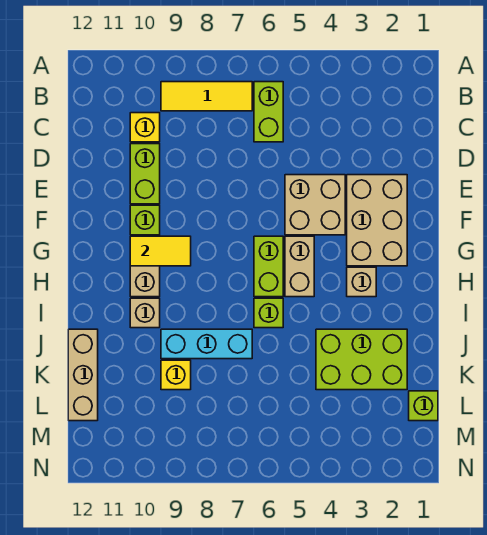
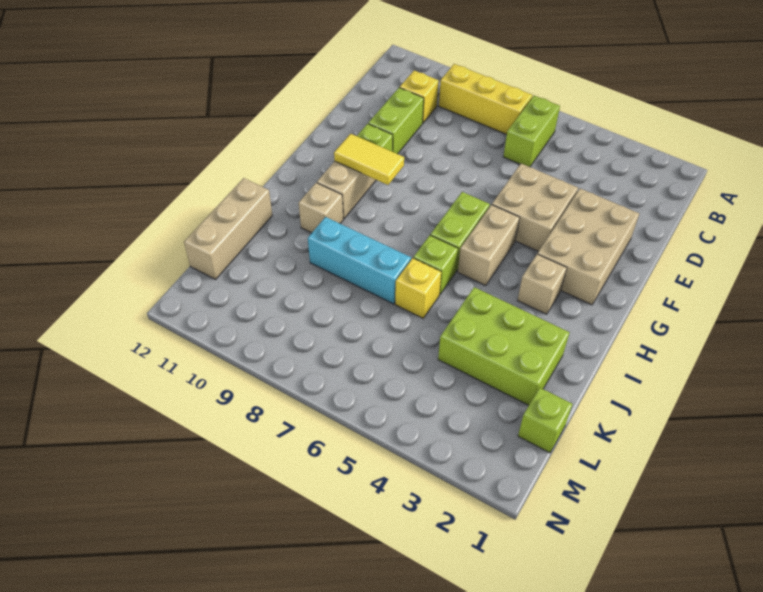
yellow tile B7:B9 level 1 -> yellow brick B7:B9 level 1
yellow brick K9 level 1 -> yellow brick J6 level 1

